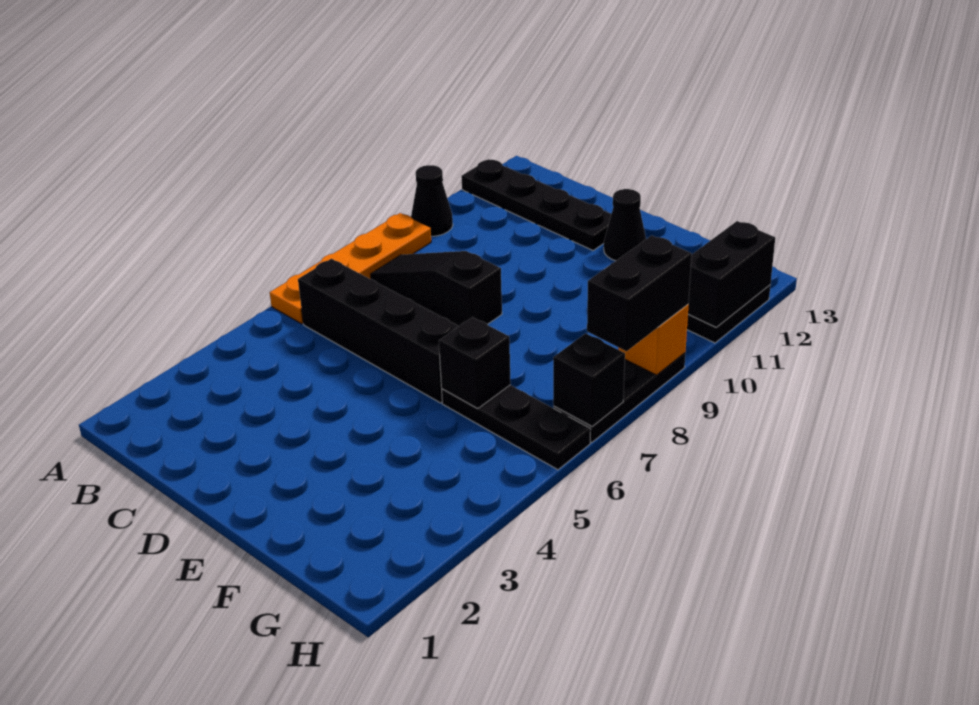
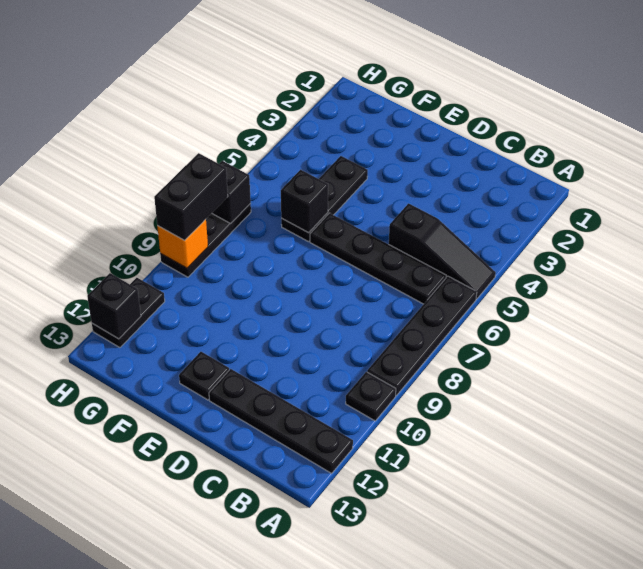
orange plate A6:A9 level 1 -> black plate A6:A9 level 1
black cone A10 level 1 -> black plate A10 level 1
black brick B6:E6 level 1 -> black plate B6:E6 level 1
black slope B8:D8 level 1 top D -> black slope A5:C5 level 1 top C
black cone E12 level 1 -> black plate E12 level 1
black plate F6:H6 level 1 -> black plate F4:F6 level 1
black brick H11:H12 level 2 -> black brick H12 level 2

